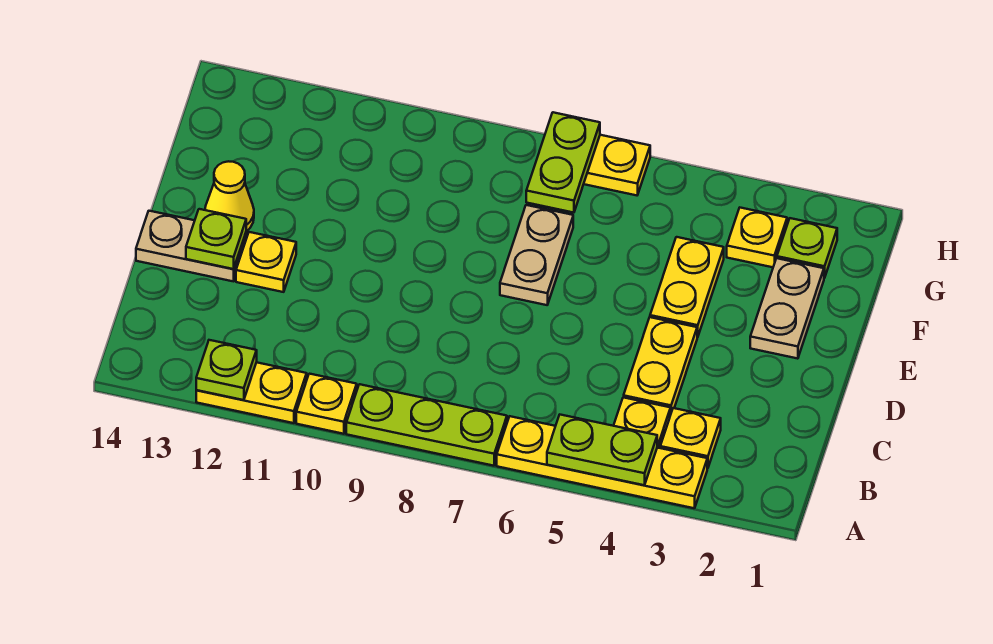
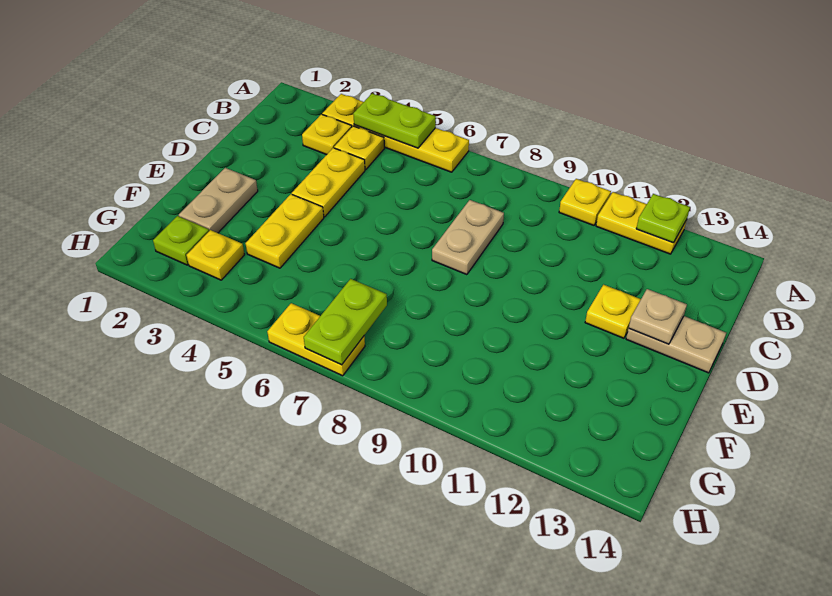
lime plate A7:A9 level 1 -> none
lime plate D13 level 2 -> tan plate D13 level 2
tan plate E7:F7 level 1 -> tan plate C8:D8 level 1
yellow cone E13 level 1 -> none

